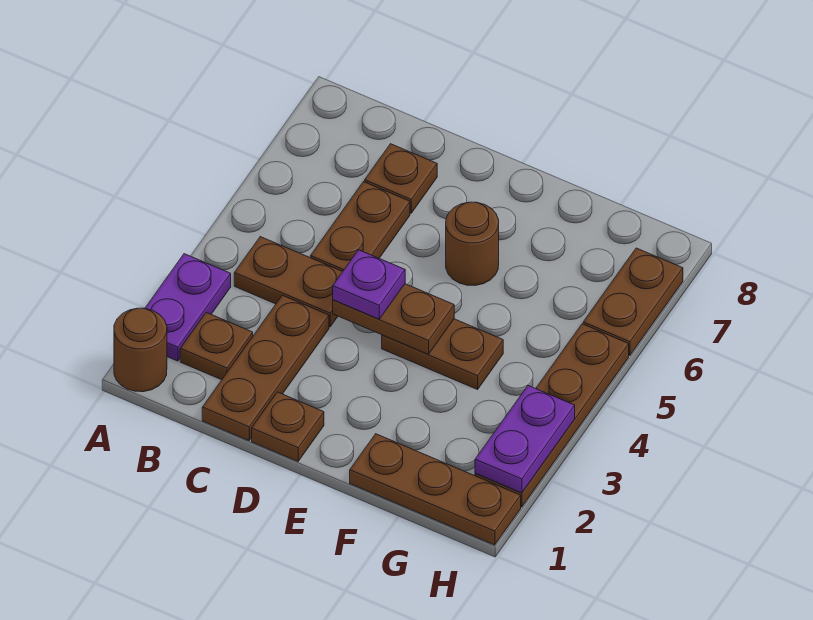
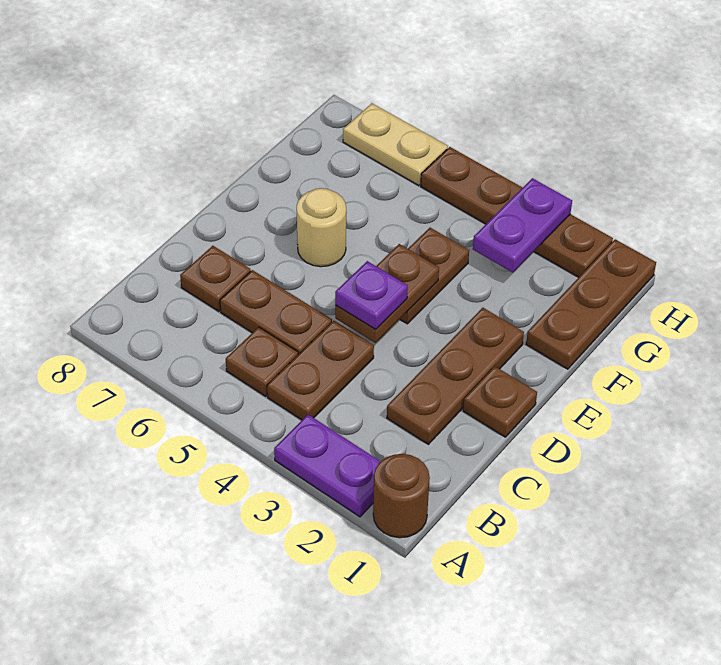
brown plate B2 level 1 -> brown plate B5 level 1
brown plate C1:C3 level 1 -> brown plate C2:E2 level 1
brown round brick E6 level 1 -> tan round brick E6 level 1
purple plate H2:H3 level 2 -> purple plate G3:H3 level 2
brown plate H6:H7 level 1 -> tan plate H6:H7 level 1

